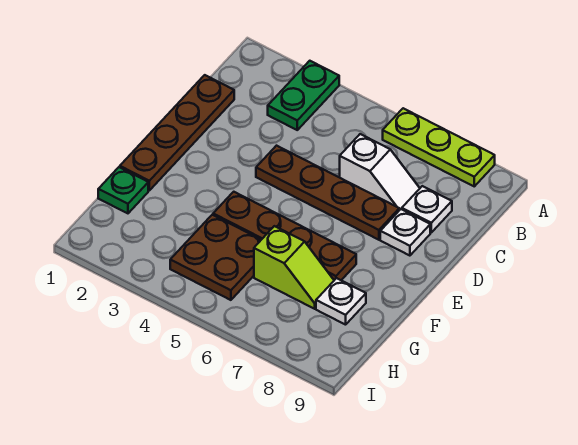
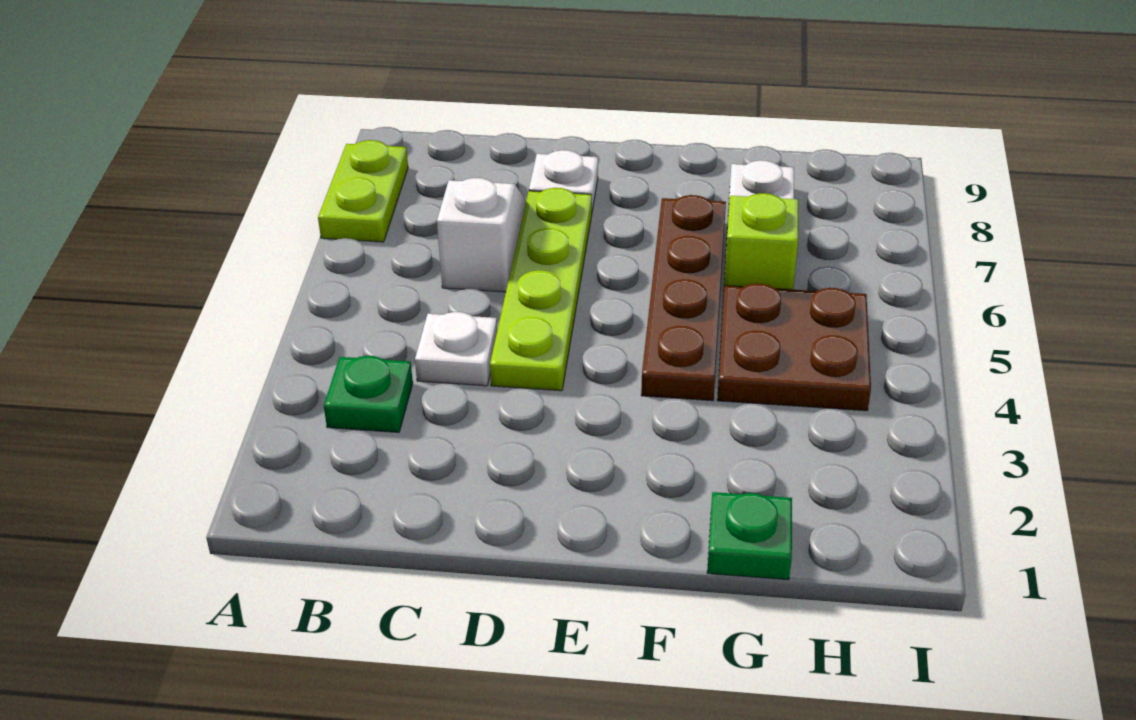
green plate A3:B3 level 1 -> green plate B3 level 1
lime plate A6:A8 level 1 -> lime plate A7:A8 level 1
brown plate C1:F1 level 1 -> none
white plate C8 level 1 -> white plate C4 level 1
brown plate D4:D7 level 1 -> lime plate D4:D7 level 1

